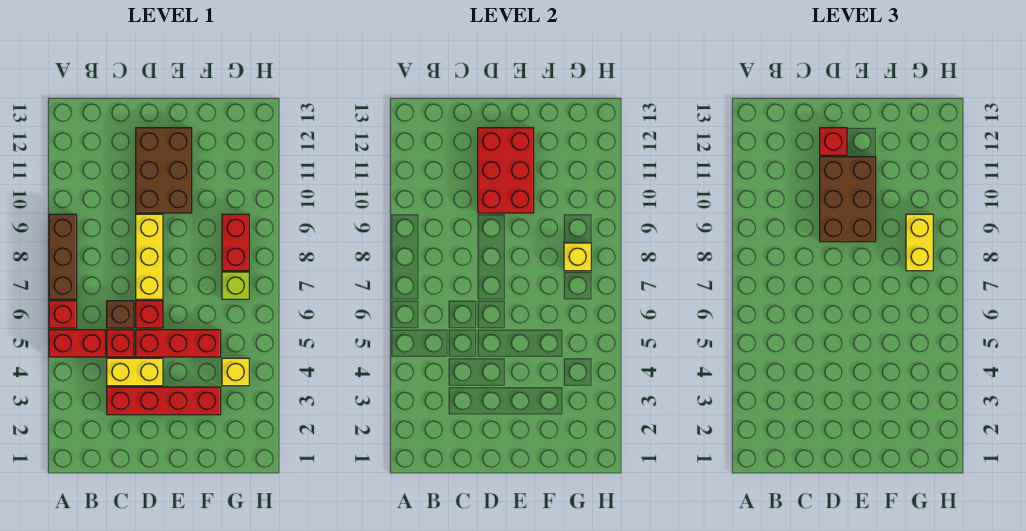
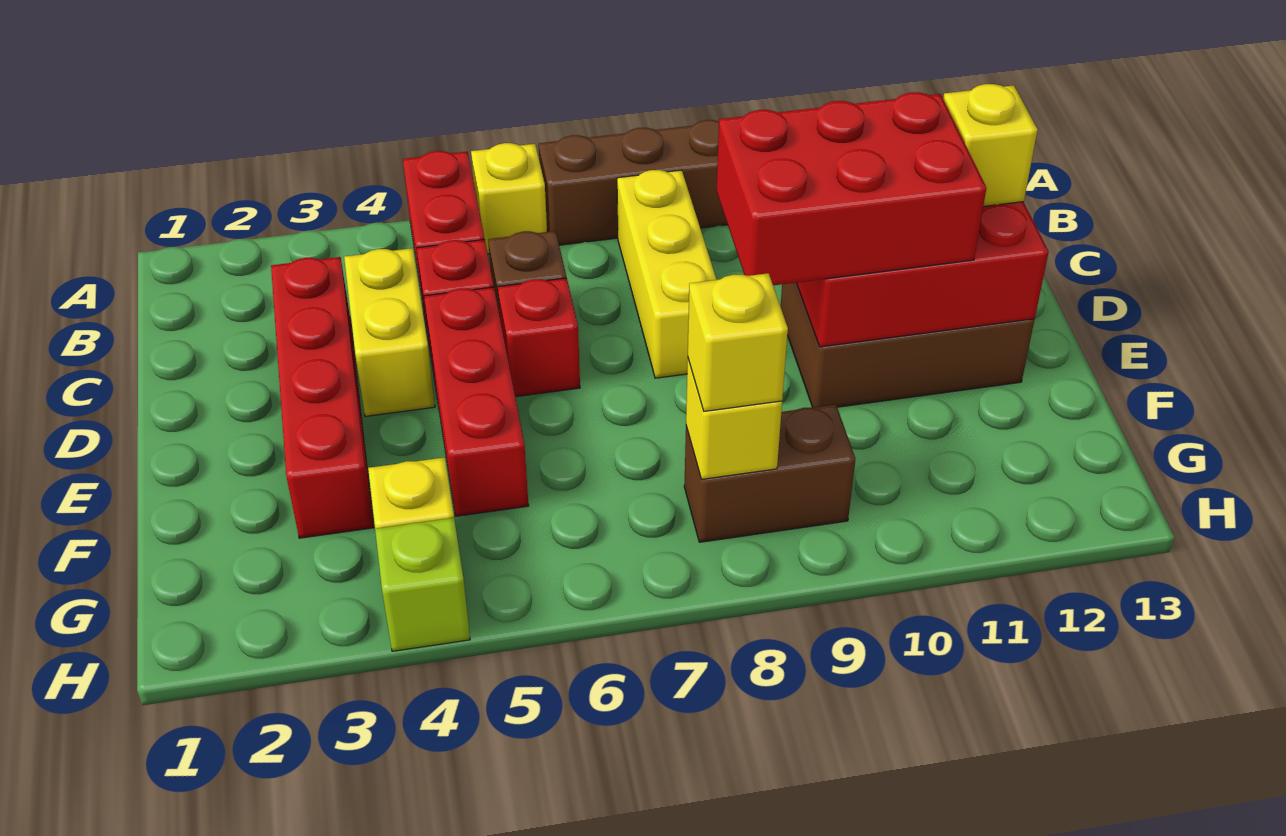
red brick A6 level 1 -> yellow brick A6 level 1
yellow brick D7:D9 level 1 -> yellow brick B8:D8 level 1
brown brick D9:E11 level 3 -> red brick D9:E11 level 3
red brick D12 level 3 -> yellow brick D12 level 3
lime brick G7 level 1 -> lime brick H4 level 1
red brick G8:G9 level 1 -> brown brick G8:G9 level 1
yellow brick G8:G9 level 3 -> yellow brick G8 level 3

